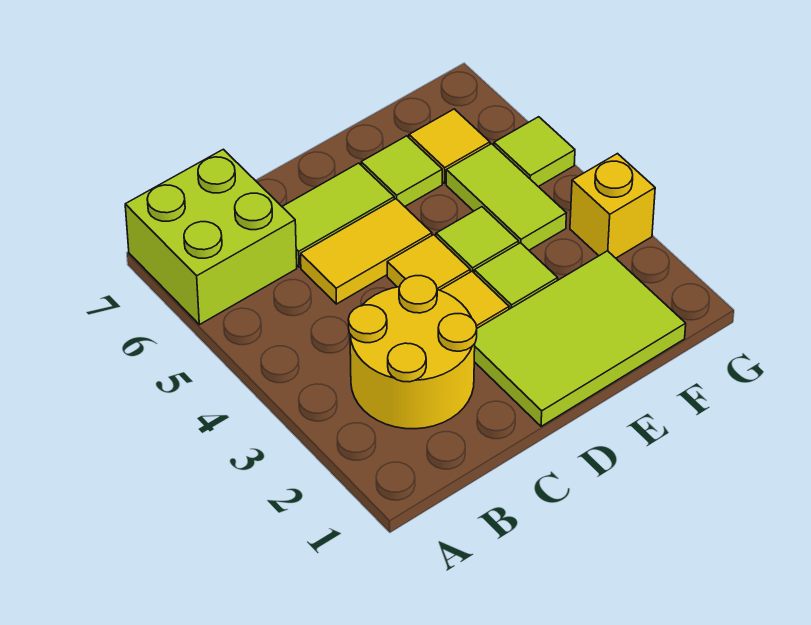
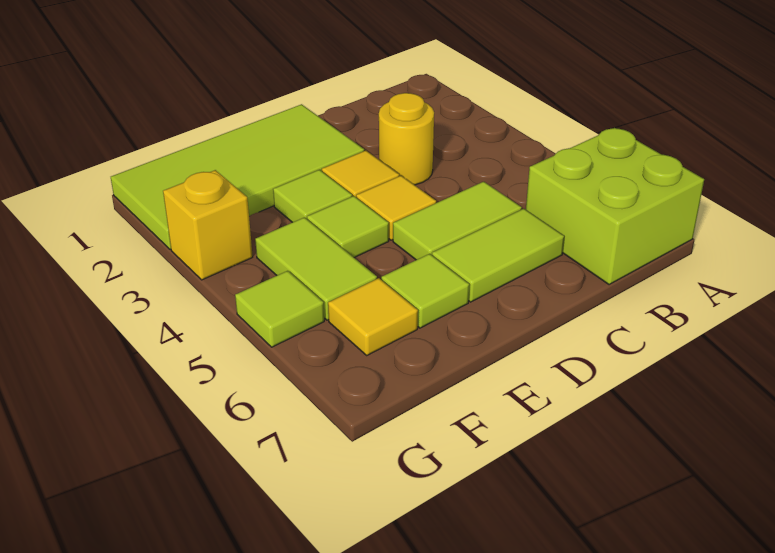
yellow round brick B2:C3 level 1 -> yellow round brick C3 level 1
yellow tile C5:D5 level 1 -> lime tile C5:D5 level 1
lime tile D1:F2 level 1 -> lime tile D1:G2 level 1

